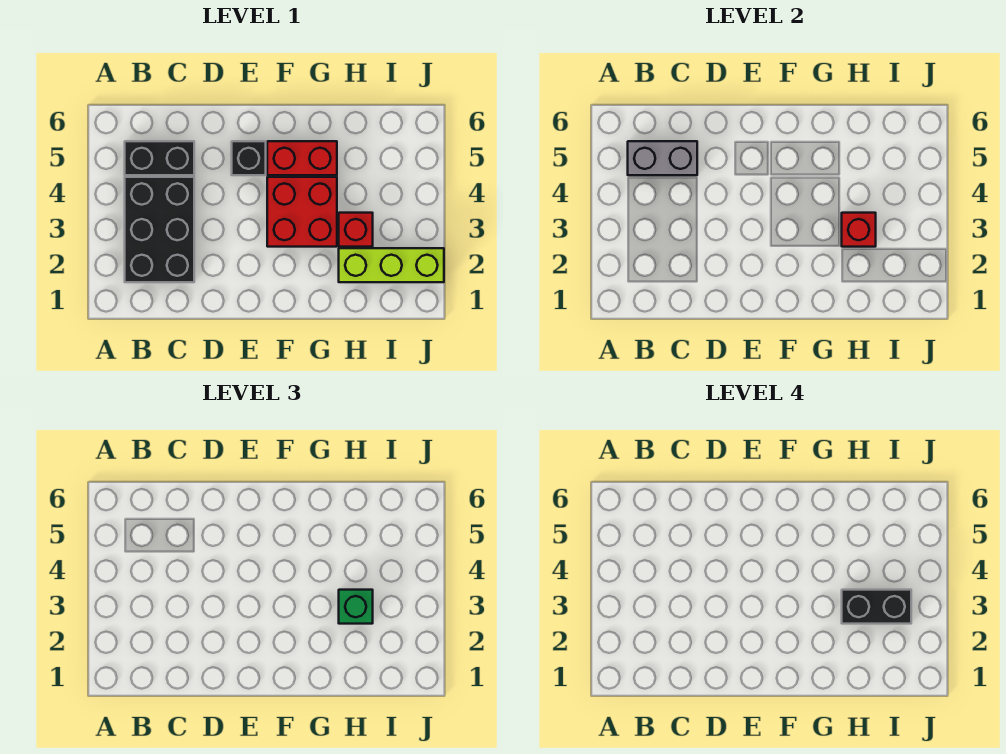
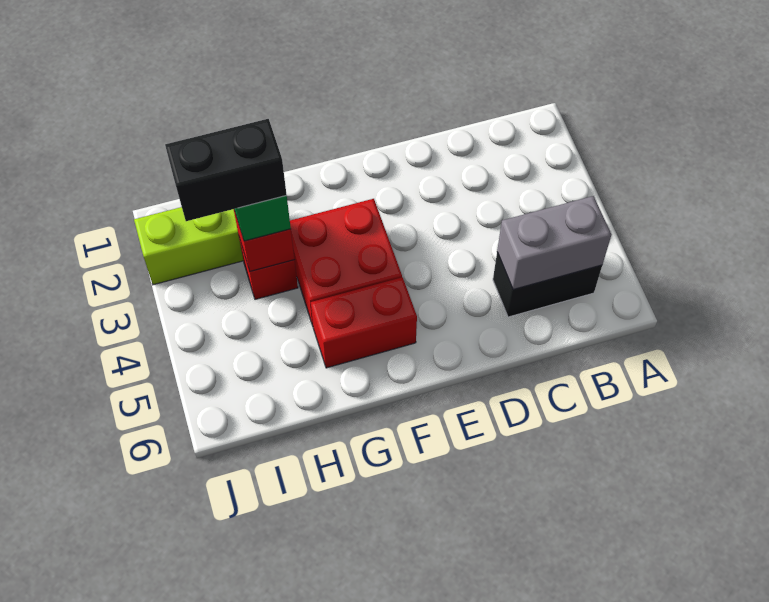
black brick B2:C4 level 1 -> none
black brick E5 level 1 -> none

